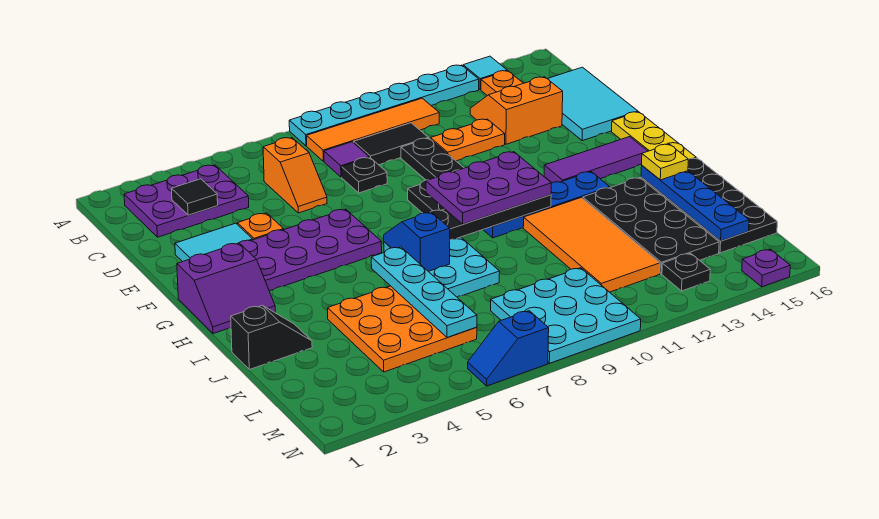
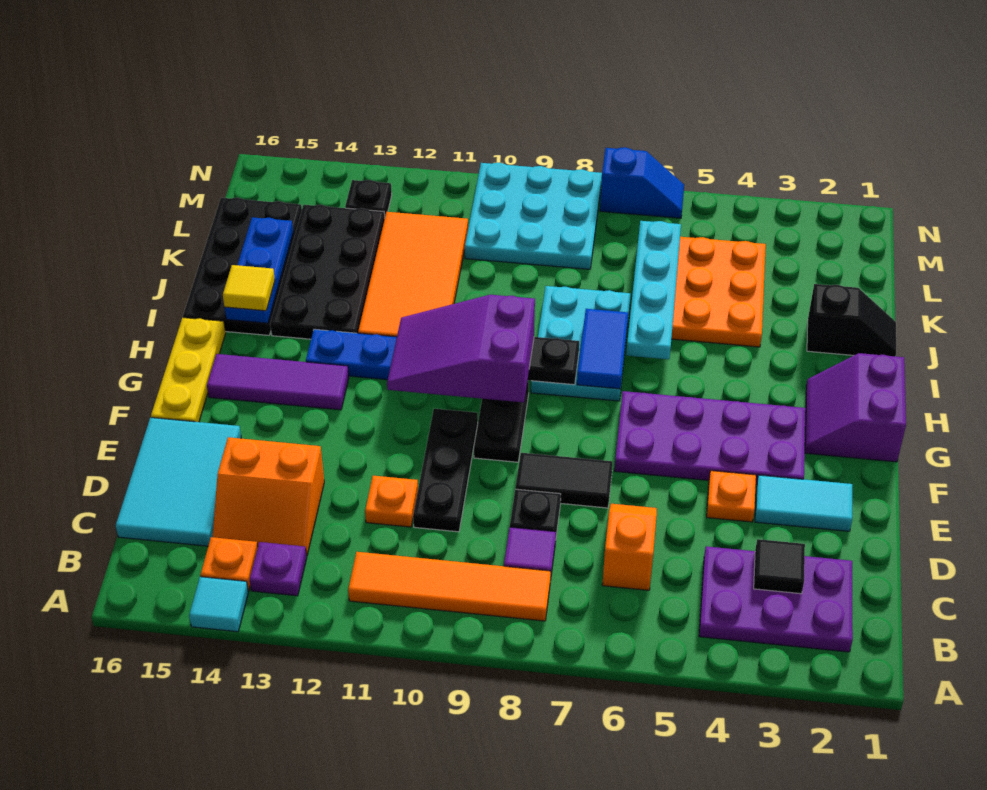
cyan plate A8:A13 level 1 -> none
black tile C9:C10 level 1 -> black tile E7:E8 level 1
orange plate D11:D12 level 1 -> orange plate D11 level 1
purple slope G1:H2 level 1 top G -> purple slope G1:H2 level 1 top 1
purple plate G9:H11 level 3 -> purple slope G9:H11 level 3 top 9
blue slope H7:I7 level 2 top I -> blue tile H7:I7 level 2
blue plate I15:L15 level 2 -> blue plate I15:K15 level 2
yellow plate I15 level 3 -> yellow tile I15 level 3
black slope J1:J2 level 1 top 1 -> black slope J1:J2 level 1 top 2
purple plate N15 level 1 -> purple plate B13 level 1

